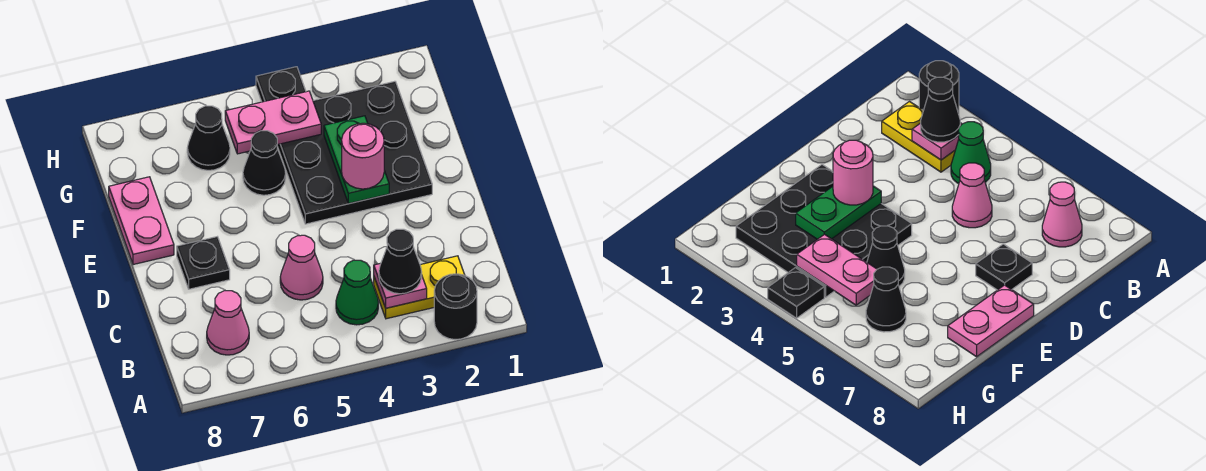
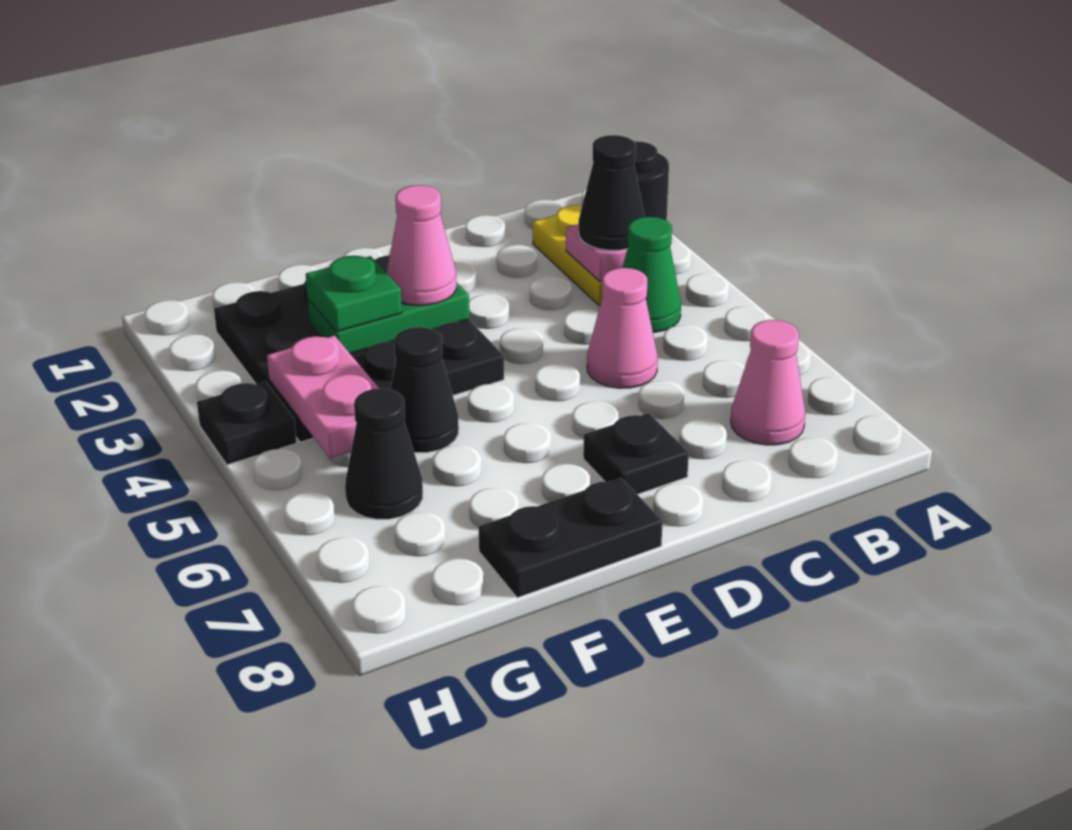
pink round brick E3 level 3 -> pink cone E3 level 3
pink plate E8:F8 level 1 -> black plate E8:F8 level 1
none -> green plate F3 level 3

